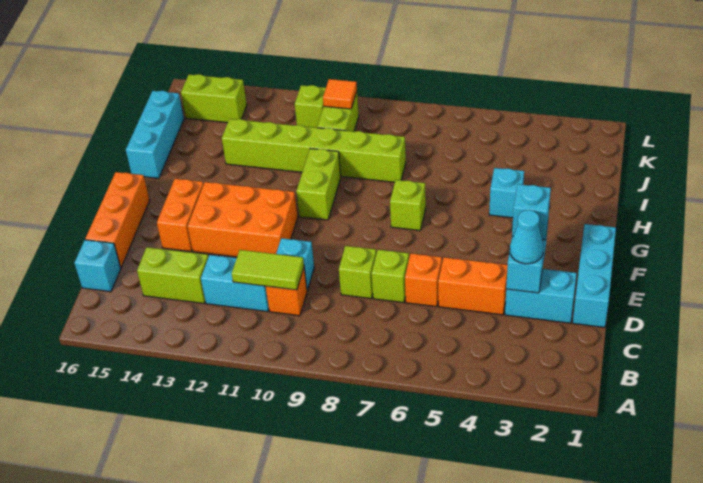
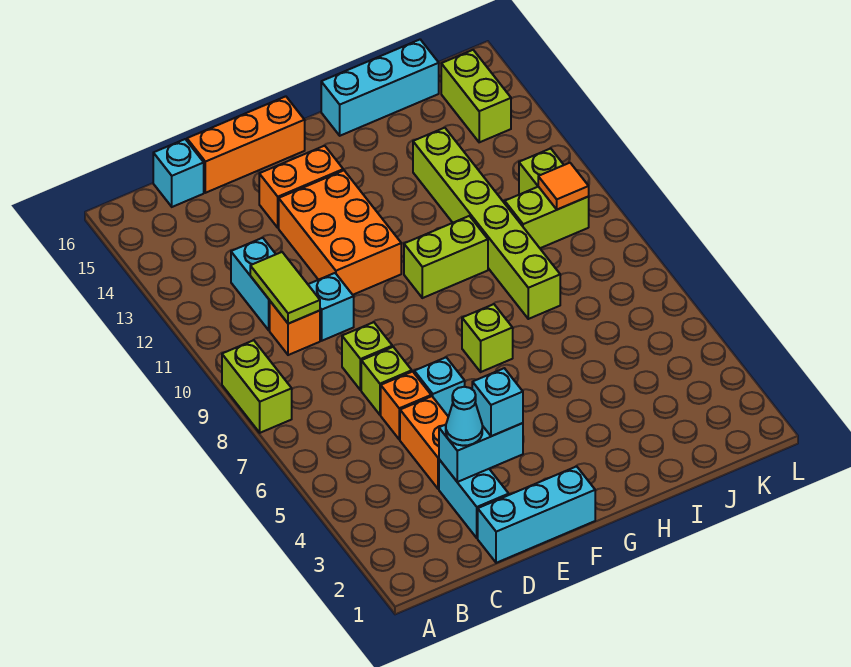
lime brick C13:C14 level 1 -> lime brick A8:A9 level 1
cyan brick H4 level 1 -> cyan brick E6 level 1

